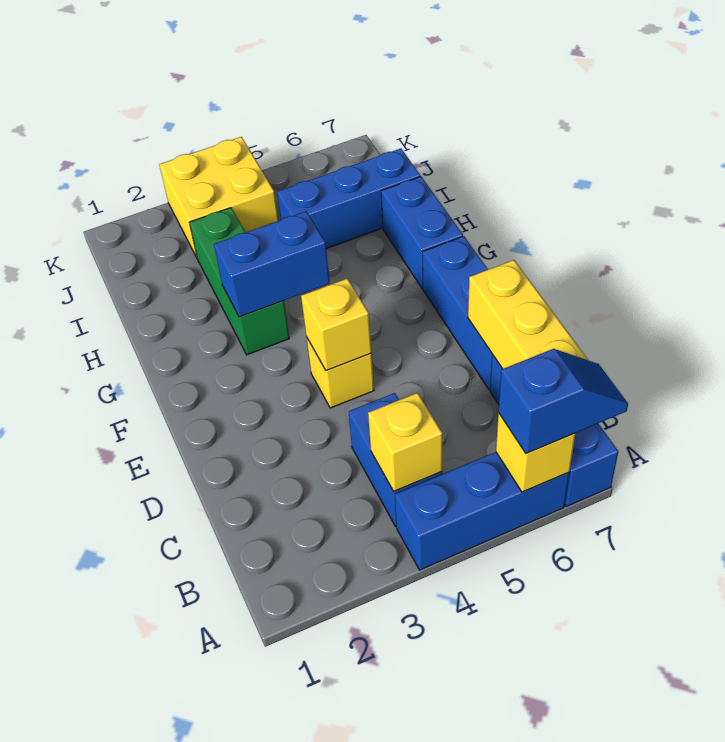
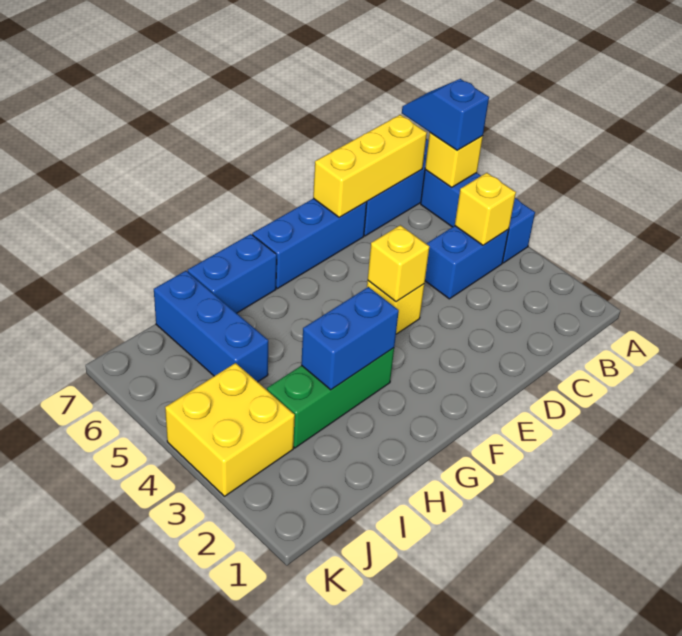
blue brick G3:G4 level 2 -> blue brick G3:H3 level 2

